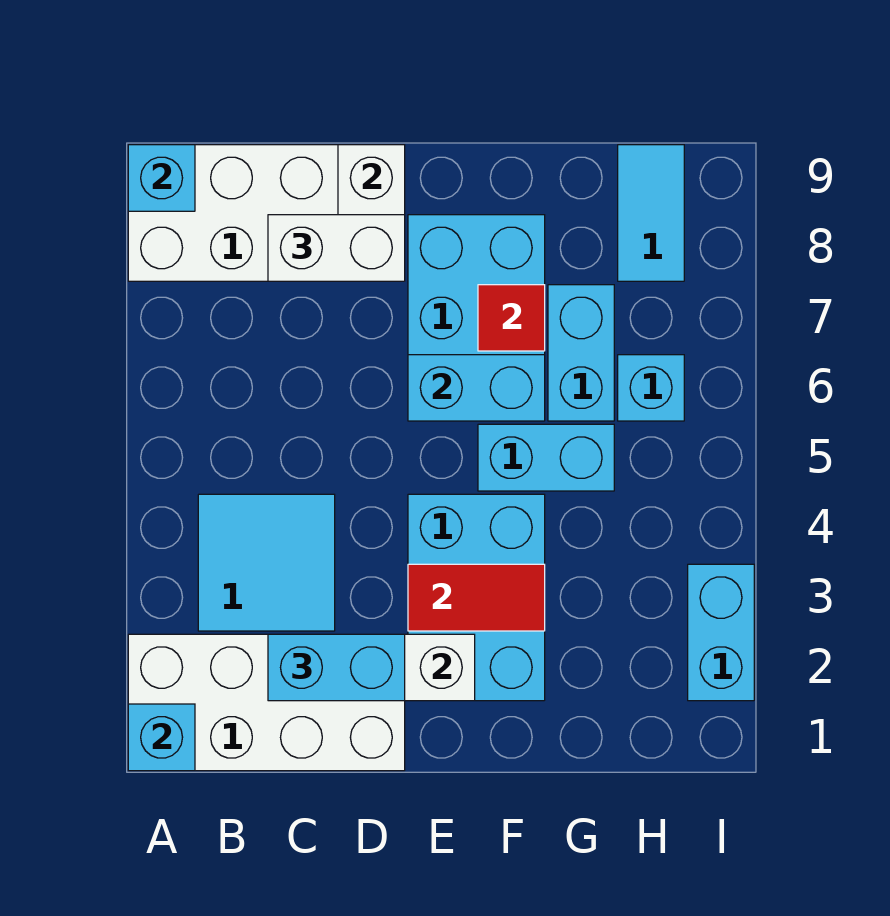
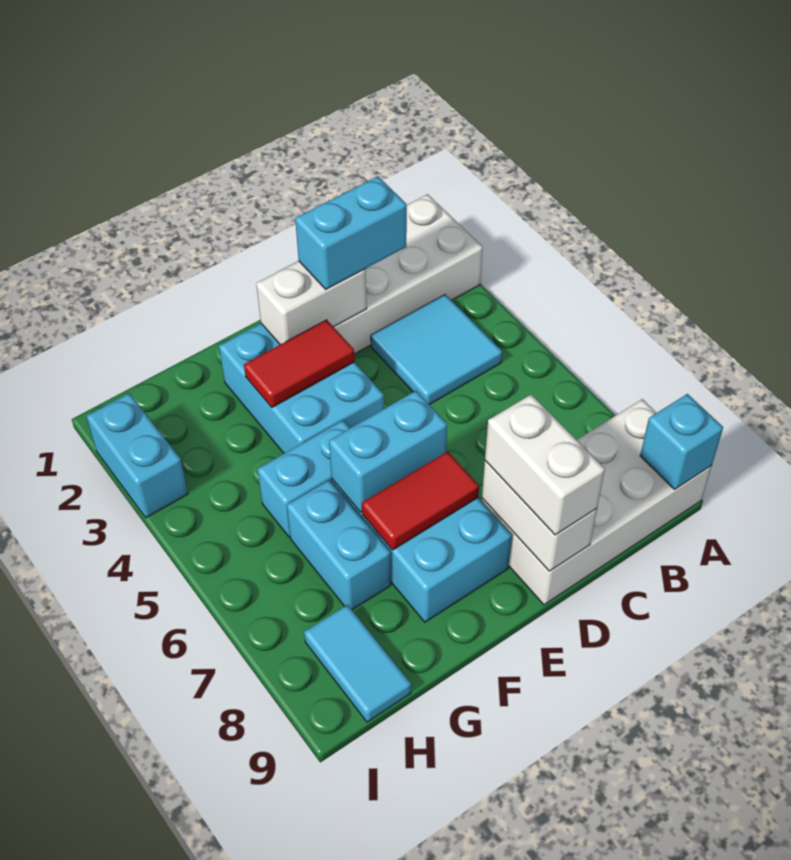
cyan brick A1 level 2 -> none
white brick C8:D8 level 3 -> white brick D8:D9 level 3
red tile F7 level 2 -> red tile E7:F7 level 2
cyan brick H6 level 1 -> none

